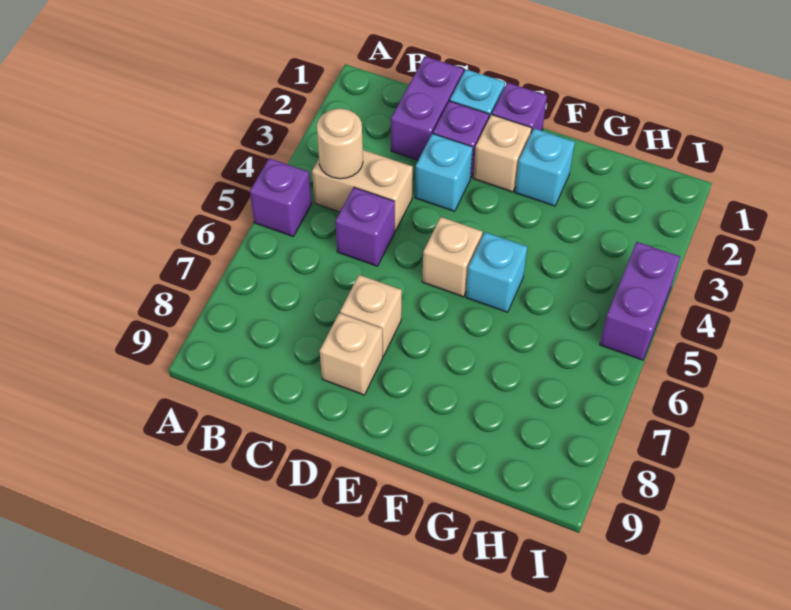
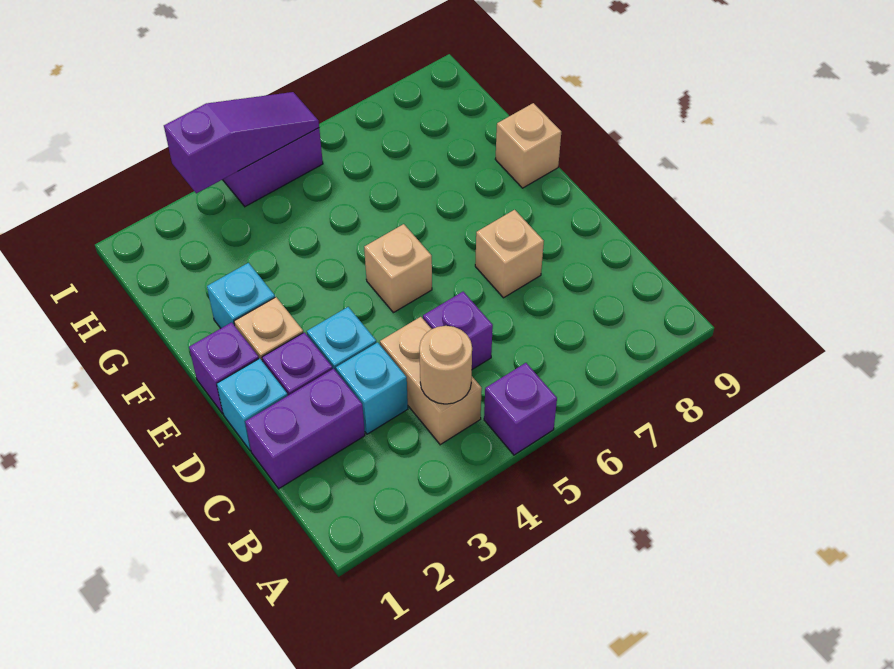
tan brick D8 level 1 -> tan brick F9 level 1
cyan brick F5 level 1 -> cyan brick C3 level 1
none -> purple slope I3:I5 level 2 top 3

